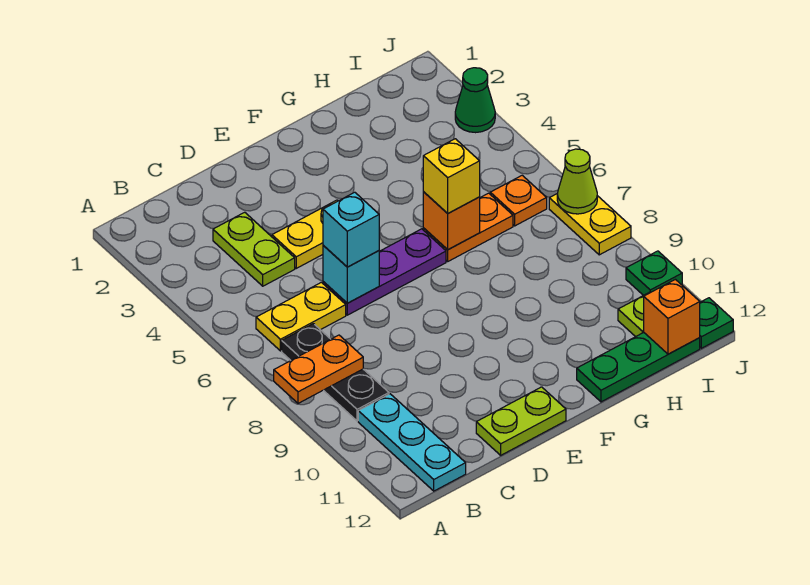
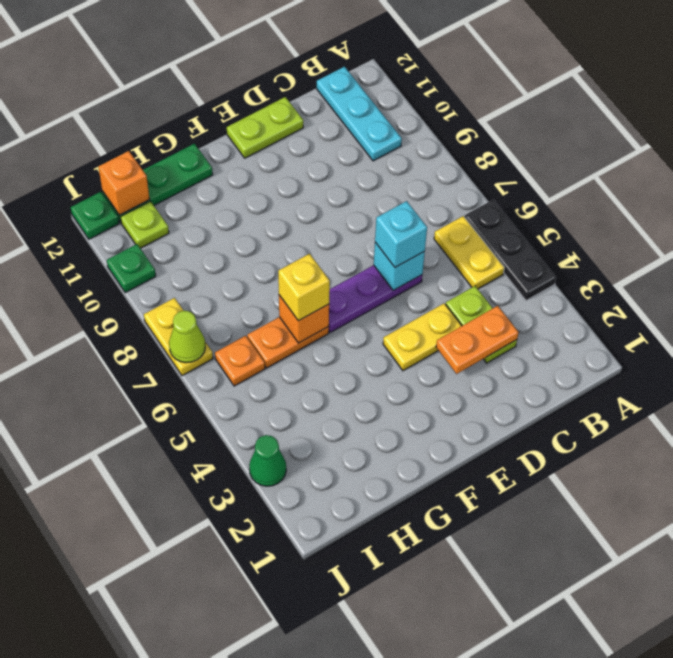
orange plate A8:B8 level 2 -> orange plate C3:D3 level 2
yellow plate B6:C6 level 1 -> yellow plate B5:B6 level 1
black plate B7:B9 level 1 -> black plate A4:A6 level 1

